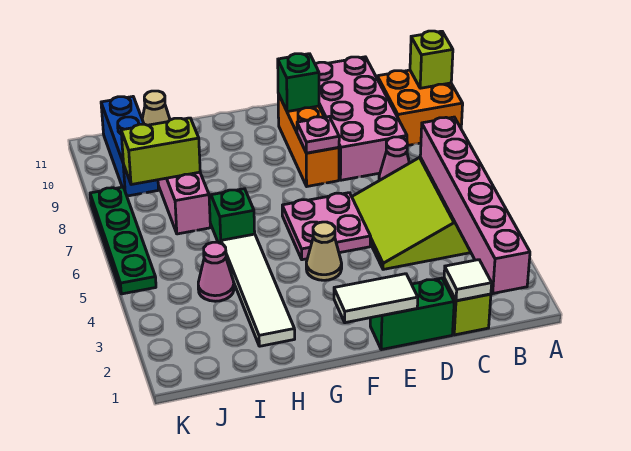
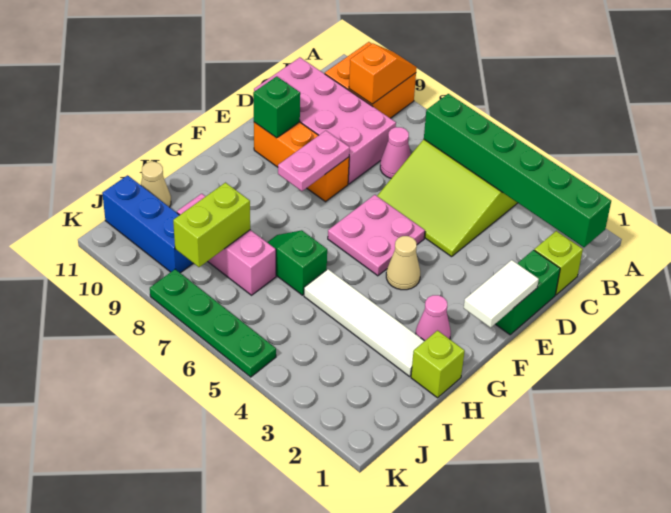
none -> orange slope A9:B9 level 2 top B
lime brick A10 level 2 -> lime brick H1 level 1
pink brick B1:B6 level 2 -> green brick B1:B6 level 2
white tile C1 level 2 -> none
pink plate E8 level 2 -> pink plate E8:F8 level 2
pink cone I4 level 1 -> pink cone G2 level 1

